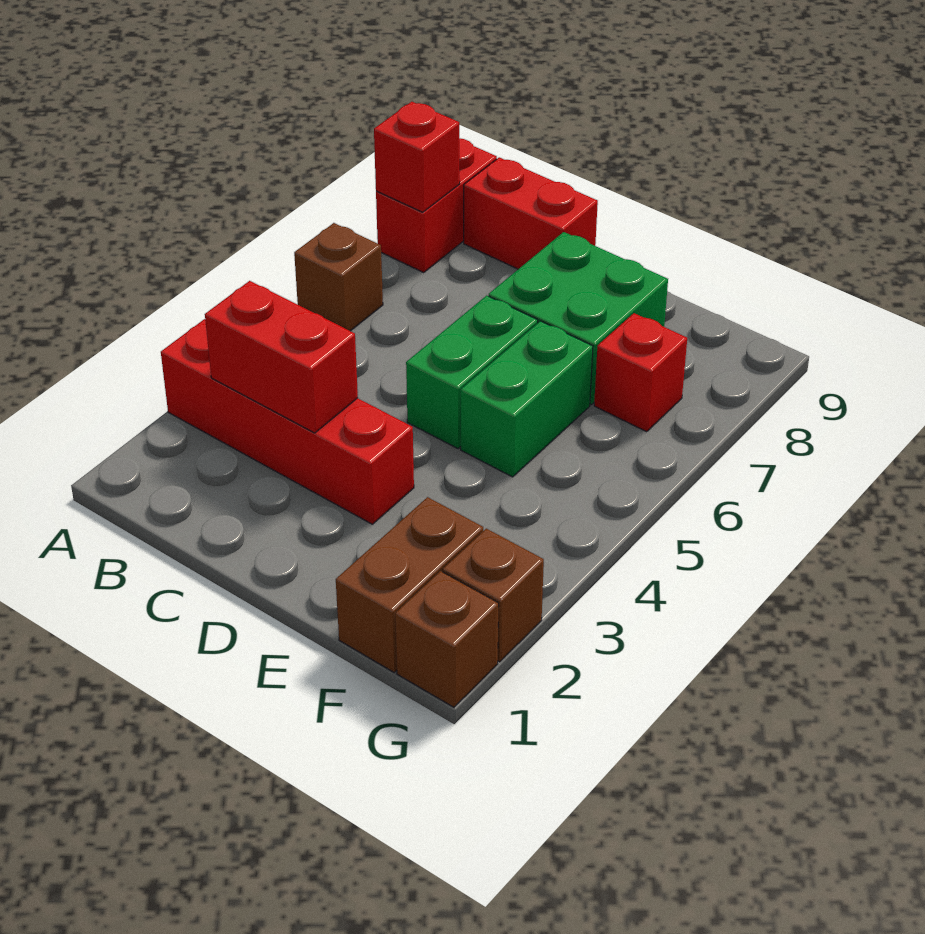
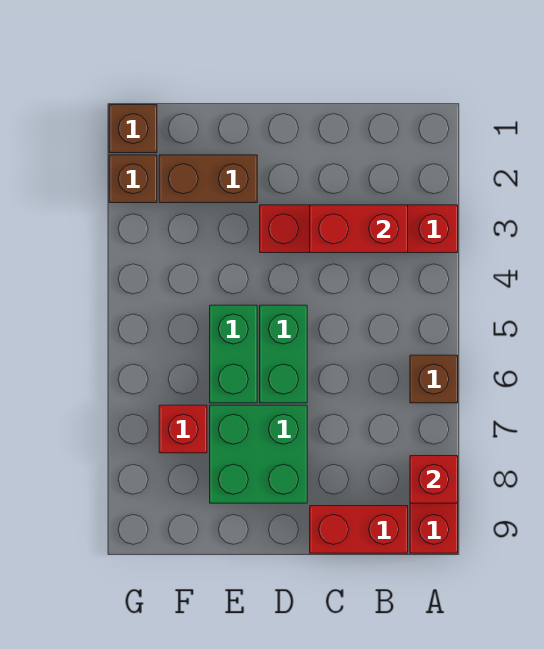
brown brick F1:F2 level 1 -> brown brick E2:F2 level 1

